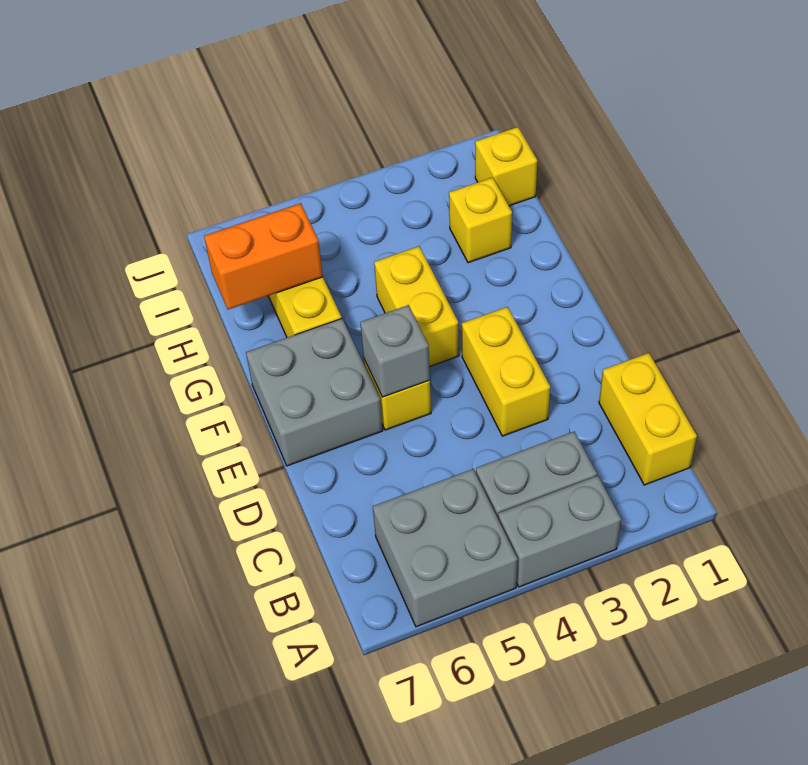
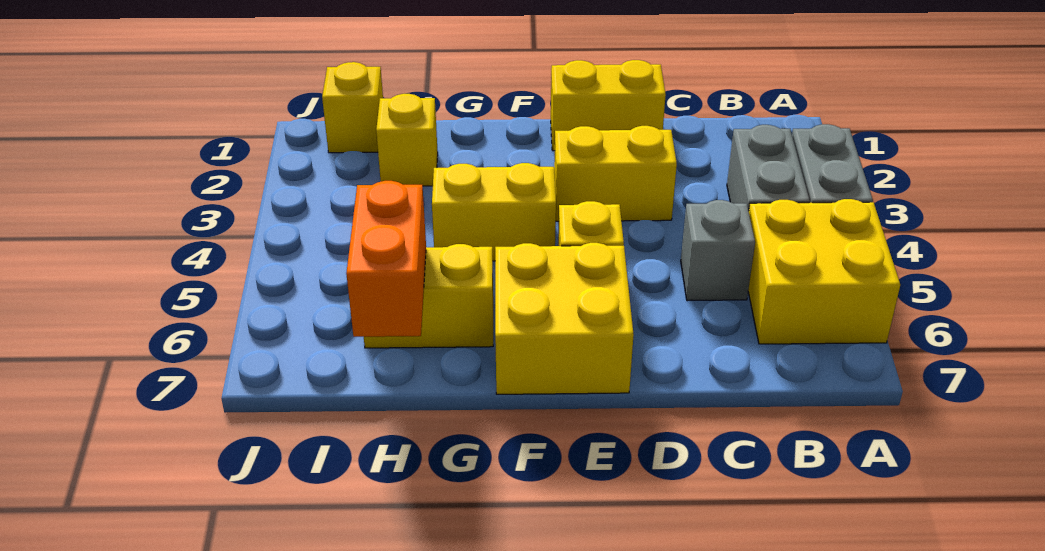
grey brick A5:B6 level 1 -> yellow brick A5:B6 level 1
yellow brick B1:C1 level 1 -> yellow brick D1:E1 level 1
grey brick E5 level 2 -> grey brick C5 level 1
grey brick E6:F7 level 1 -> yellow brick E6:F7 level 1

